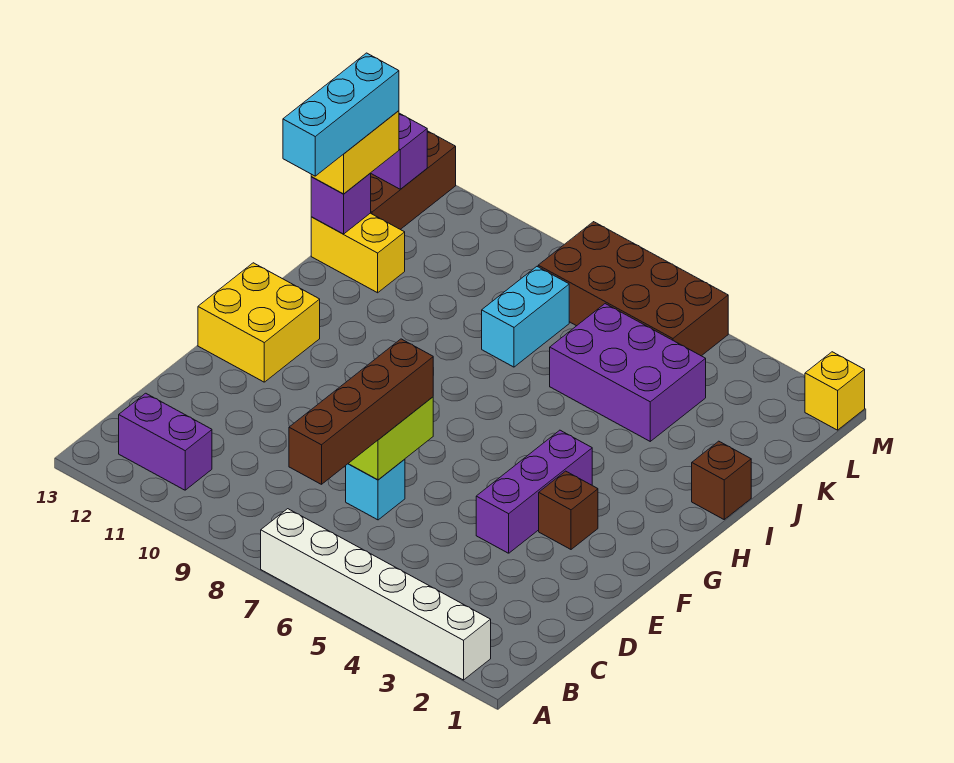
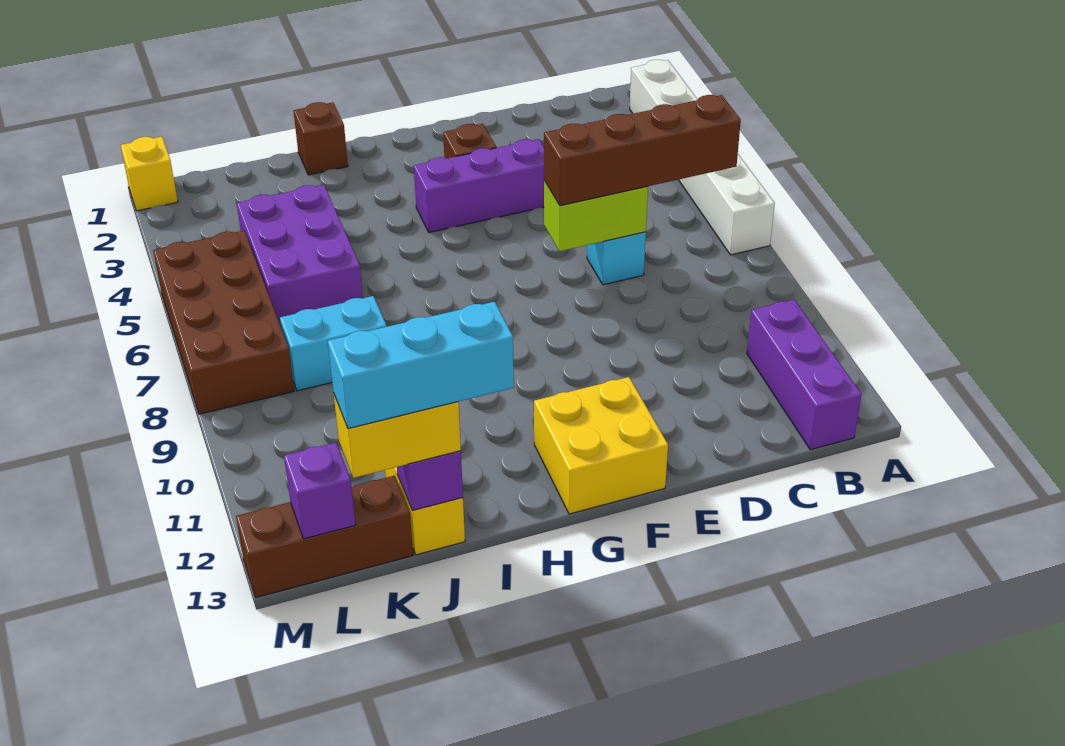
purple brick B11:B12 level 1 -> purple brick B11:B13 level 1

